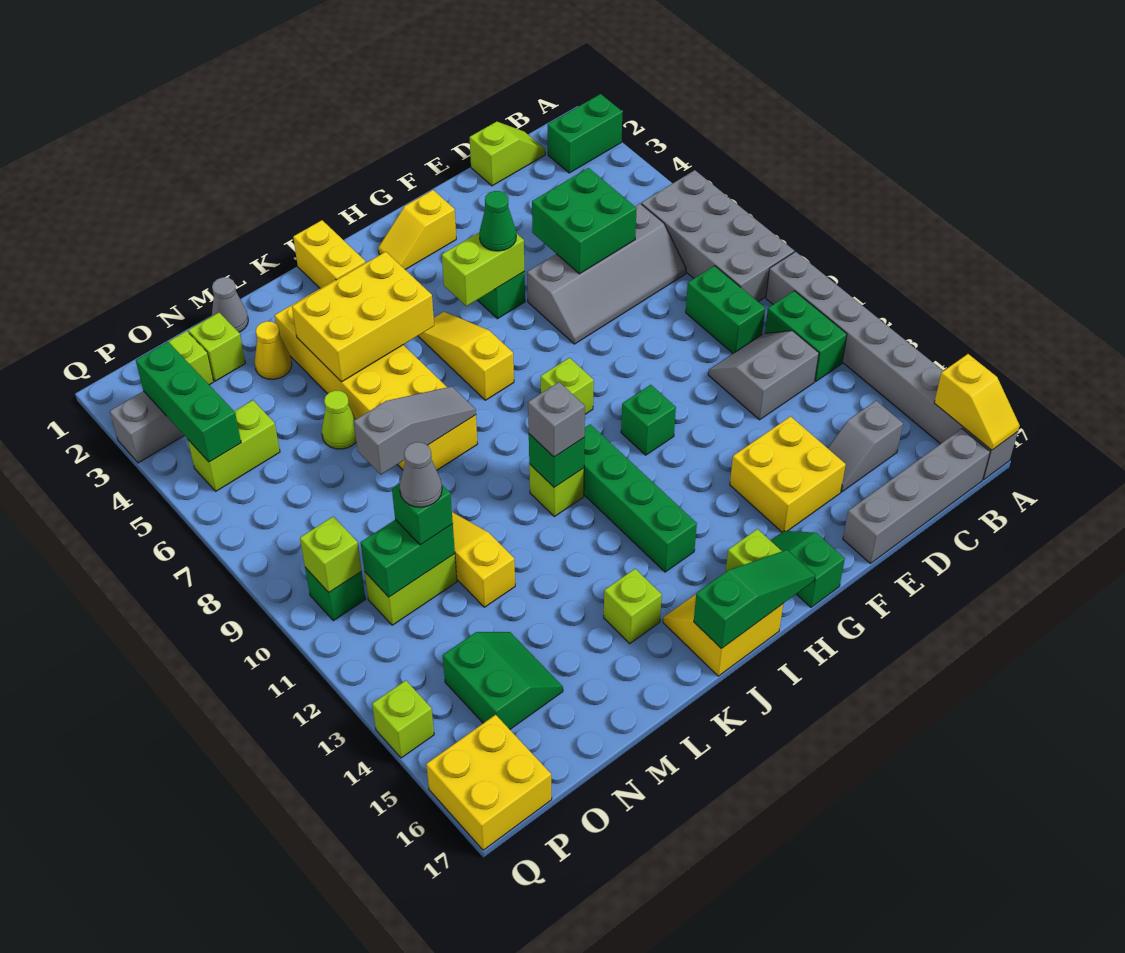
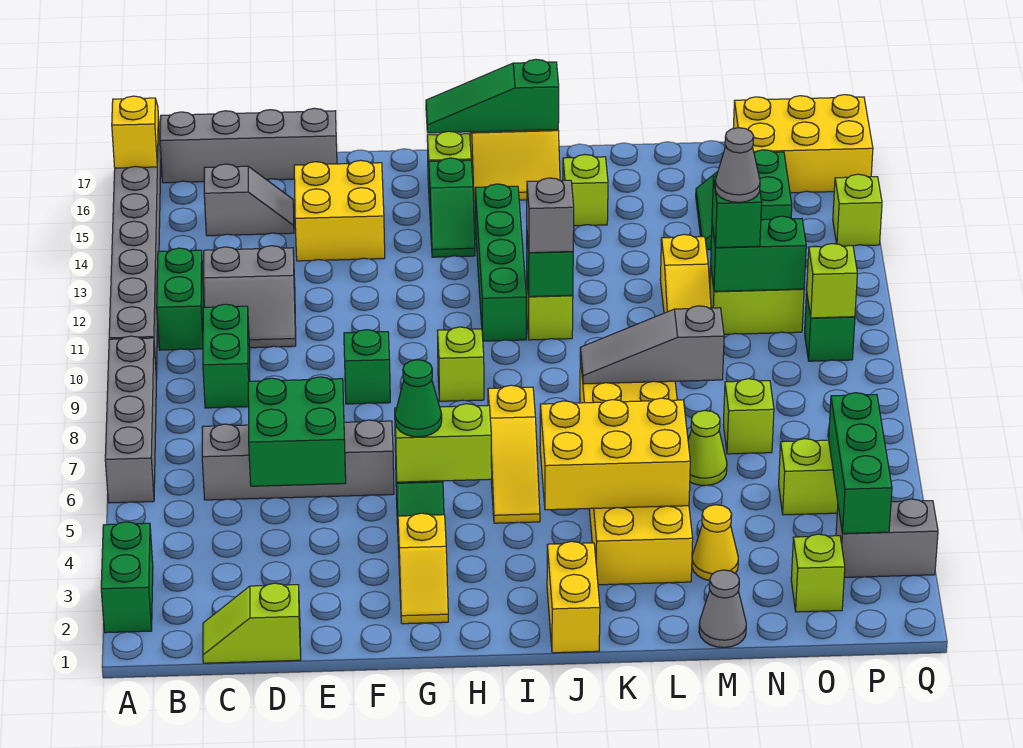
green brick A2:B2 level 1 -> green brick A2:A3 level 1
grey brick A6:B9 level 1 -> grey brick A6:A9 level 1
yellow slope G2:H2 level 1 top G -> yellow slope G2:G3 level 1 top 3
green brick G11 level 1 -> green brick F9 level 1
green slope G16:G17 level 1 top 17 -> green slope H14:H15 level 1 top 15
lime brick N2 level 1 -> lime brick N7 level 1
yellow brick P16:Q17 level 1 -> yellow brick O16:Q17 level 1

